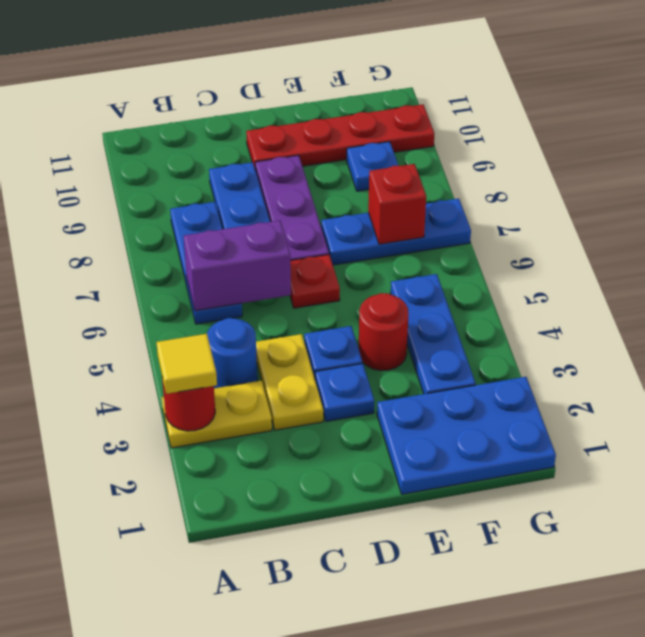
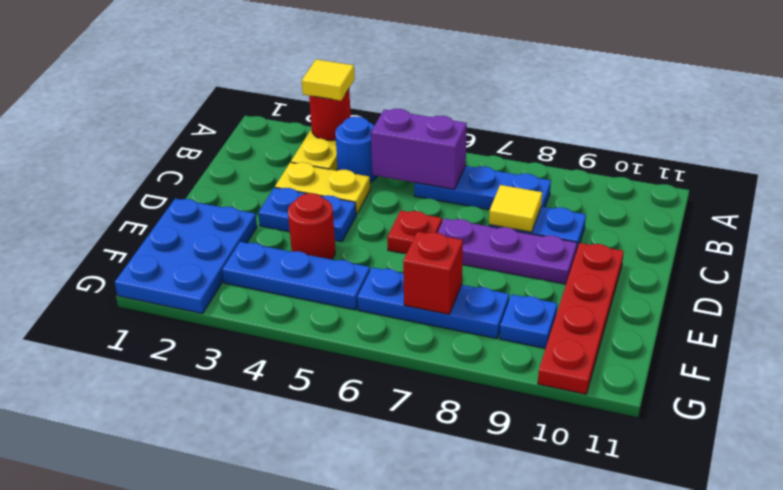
purple brick B6:C6 level 2 -> purple brick B5:B6 level 2
none -> yellow tile C8 level 2
blue plate E7:G7 level 1 -> blue plate F6:F8 level 1

